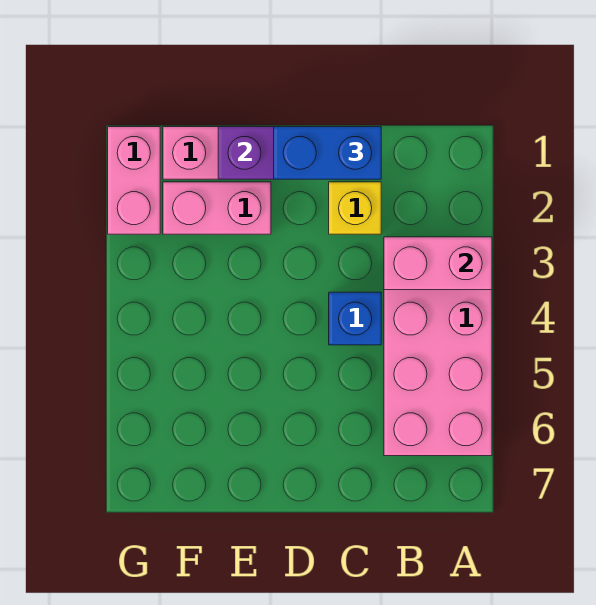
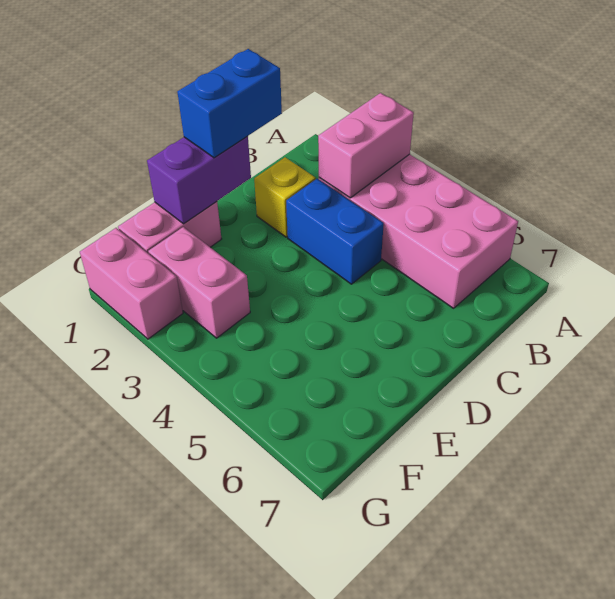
blue brick C4 level 1 -> blue brick C3:C4 level 1
pink brick E2:F2 level 1 -> pink brick F2:F3 level 1

